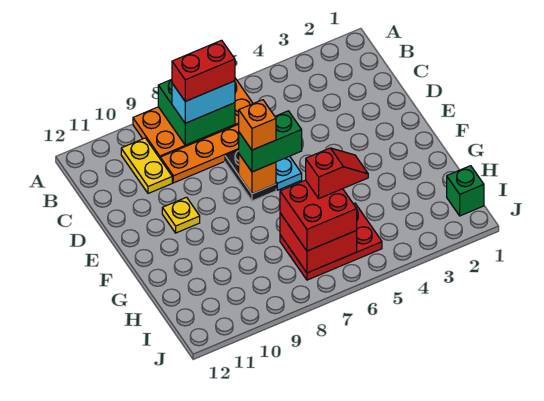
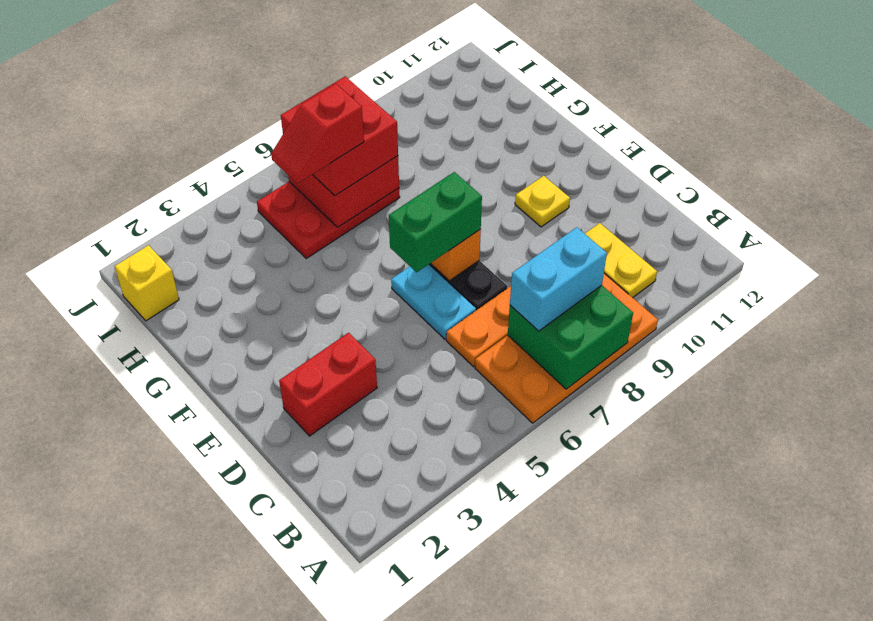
red brick B7:B8 level 4 -> red brick D2:D3 level 1
orange brick E7 level 4 -> none
green brick I1 level 1 -> yellow brick I1 level 1

